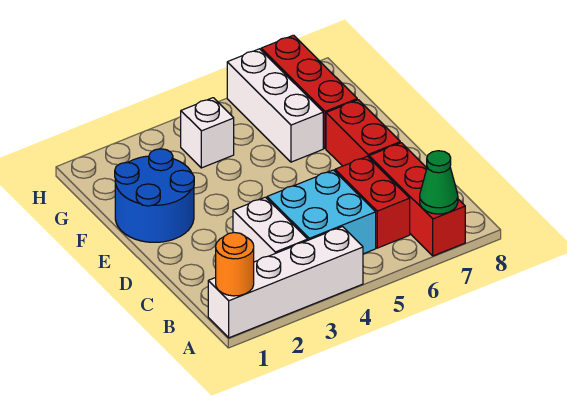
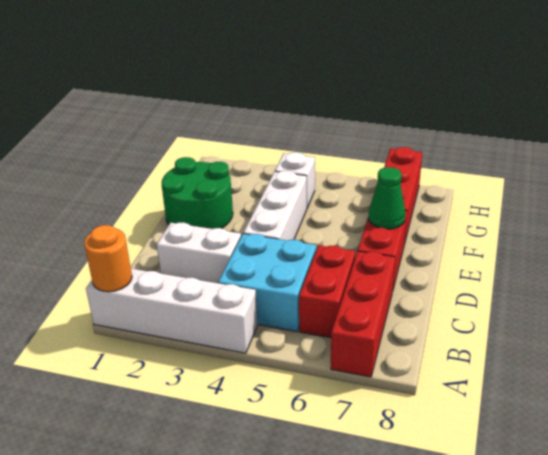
green cone A7 level 2 -> green cone E7 level 2
white brick B3:C3 level 1 -> white brick C2:C3 level 1
blue round brick E1:F2 level 1 -> green round brick E1:F2 level 1
white brick F6:H6 level 1 -> white brick D4:F4 level 1

